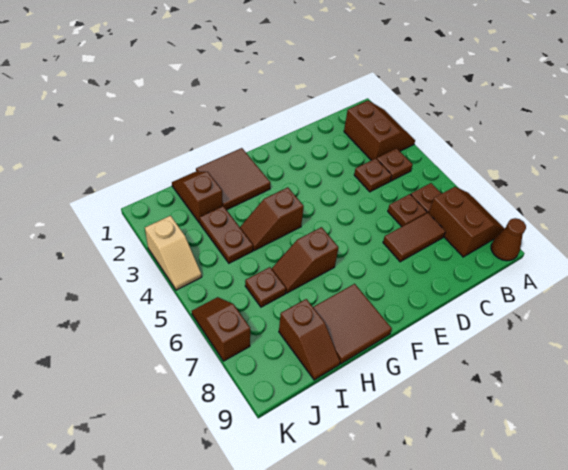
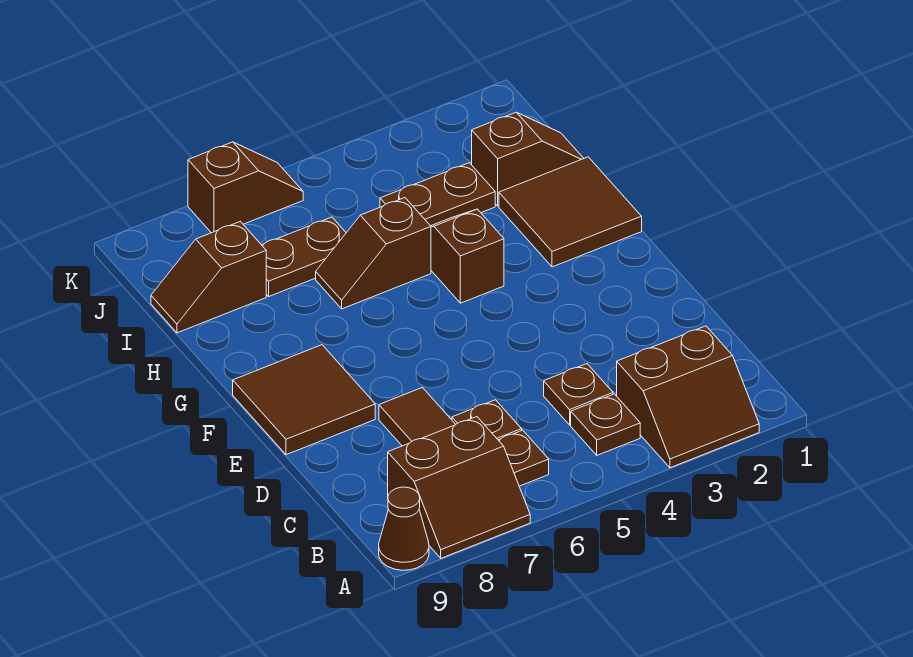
brown slope G6:H6 level 1 top G -> brown slope H5:H6 level 1 top 5
brown tile G8:H9 level 1 -> brown tile E8:F9 level 1
brown plate I6 level 1 -> brown plate I6:I7 level 1
tan slope K3:K4 level 1 top 3 -> none

